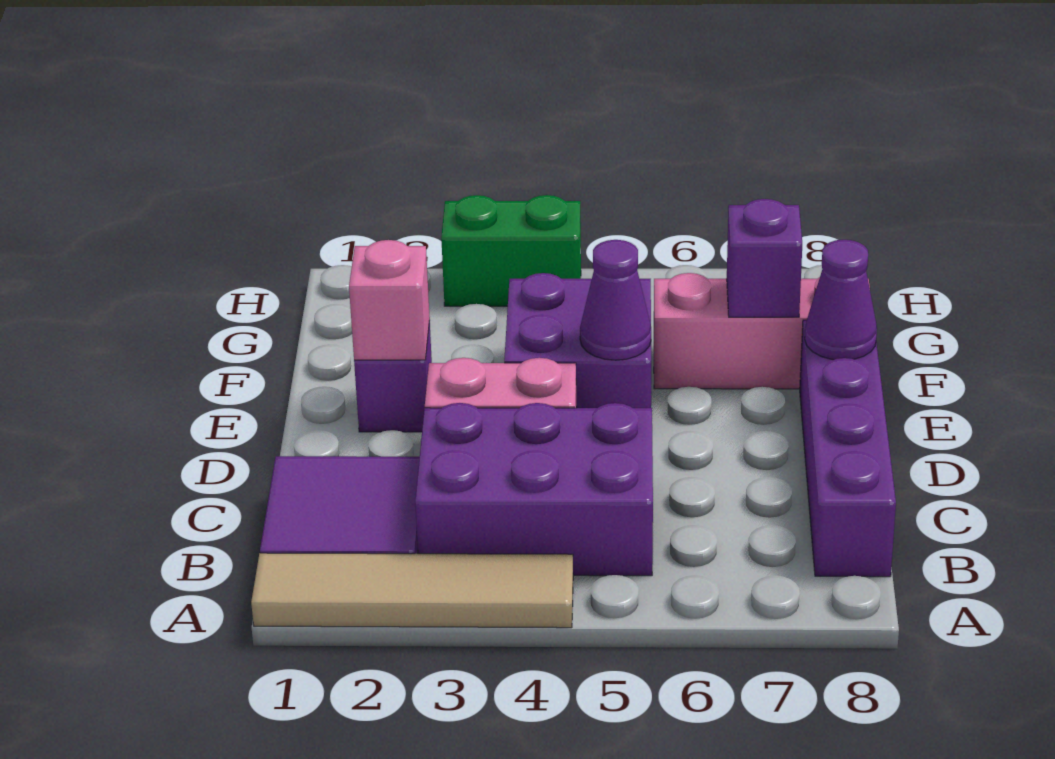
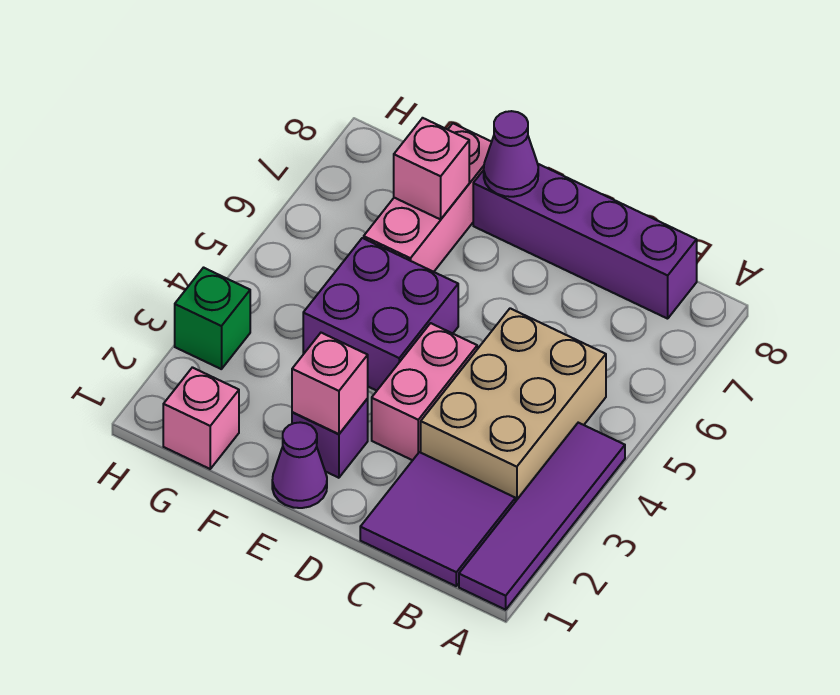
tan tile A1:A4 level 1 -> purple tile A1:A4 level 1
purple brick B3:C5 level 1 -> tan brick B3:C5 level 1
purple cone E5 level 2 -> purple cone E1 level 1
purple brick F7 level 2 -> pink brick F7 level 2
none -> pink brick G1 level 1
green brick H3:H4 level 1 -> green brick H3 level 1

